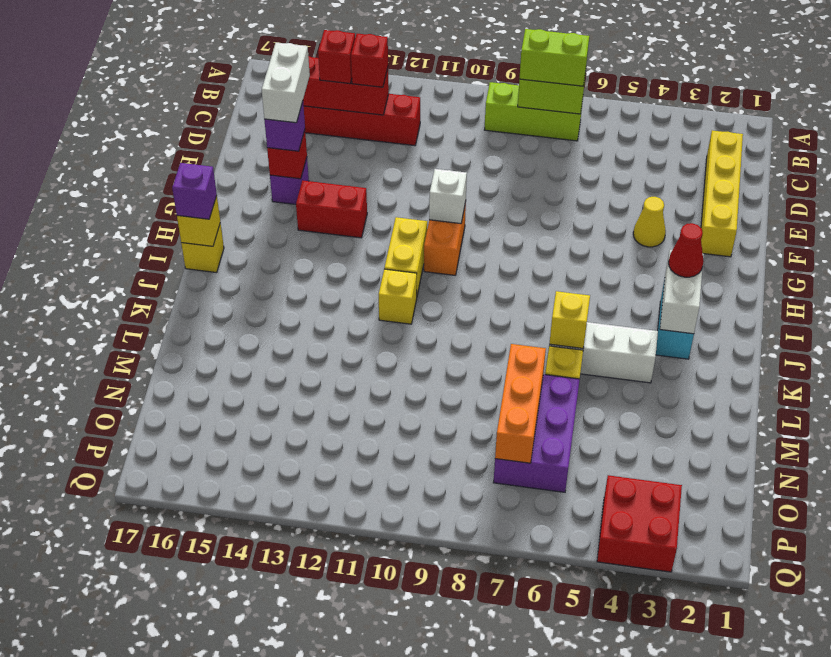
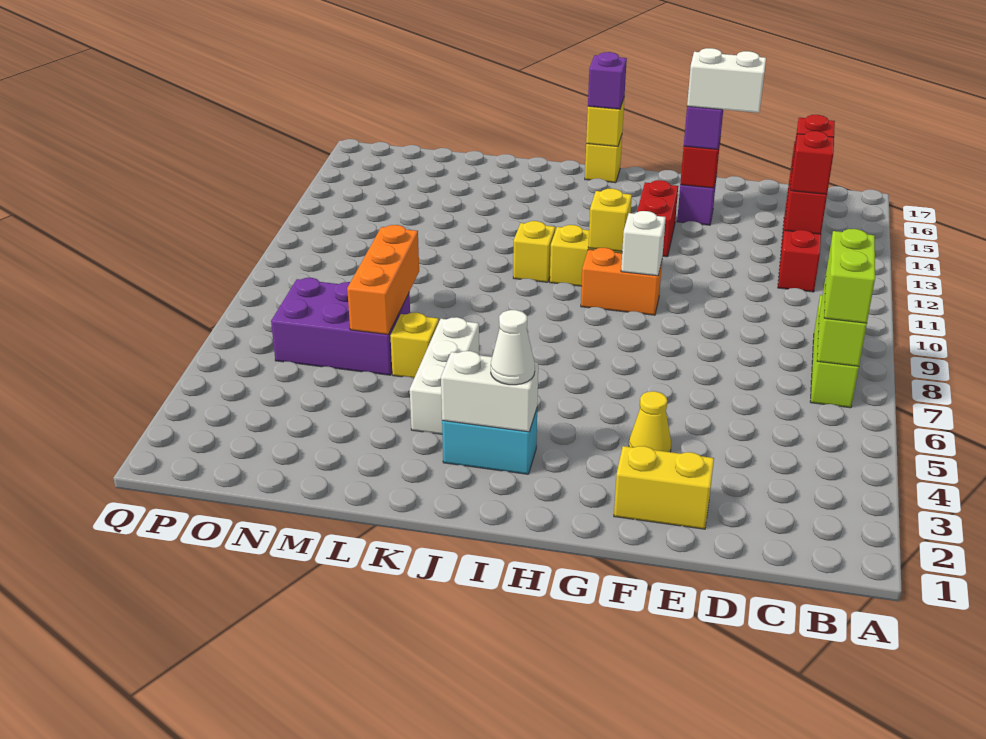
yellow brick C2:F2 level 1 -> yellow brick E2:F2 level 1
red cone I3 level 3 -> white cone I3 level 3
yellow brick K6 level 2 -> yellow brick H11 level 2
orange brick M7:O7 level 2 -> orange brick M6:M8 level 2
red brick P3:Q4 level 1 -> none

